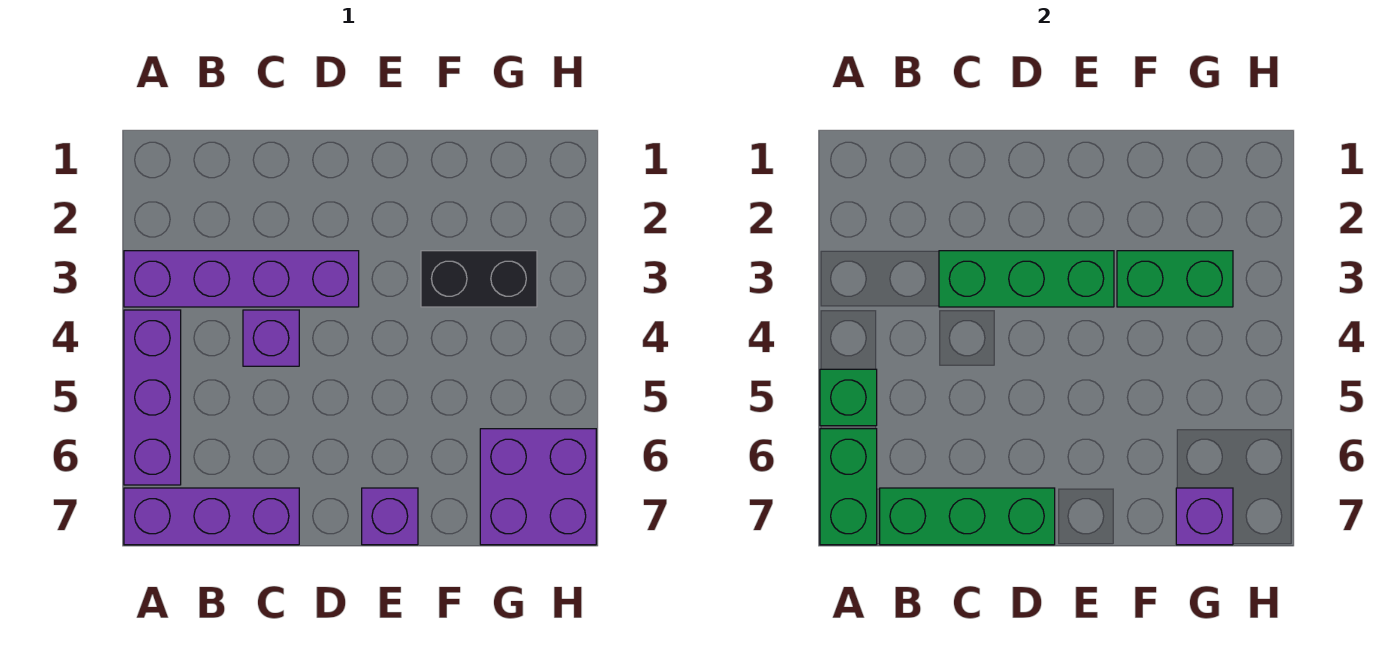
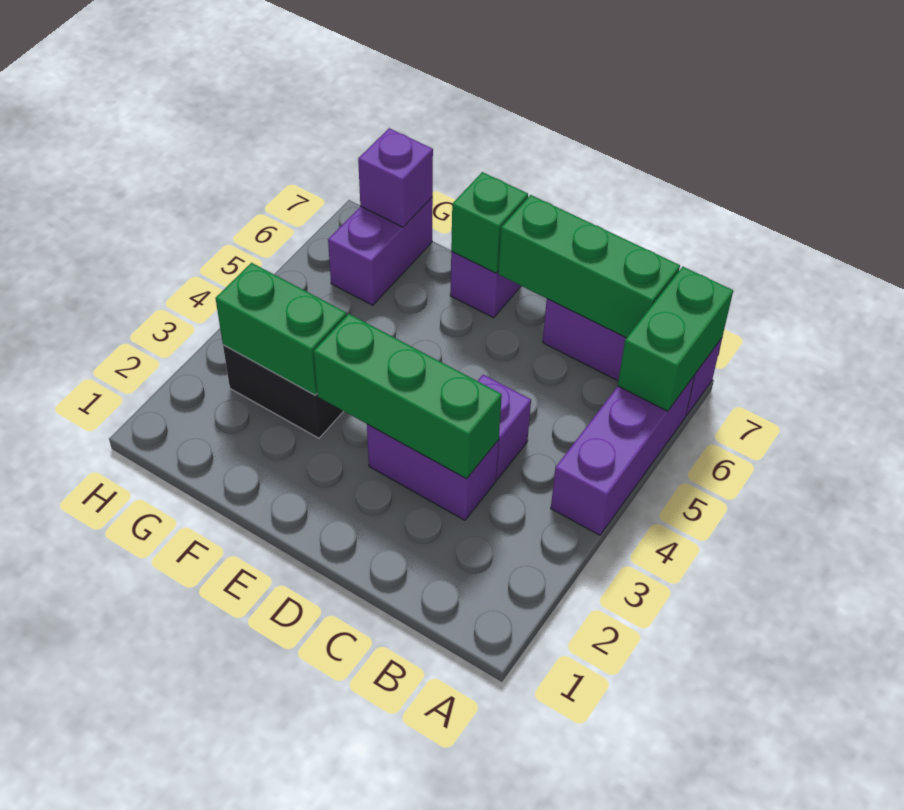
purple brick A3:D3 level 1 -> purple brick C3:D3 level 1
green brick A5 level 2 -> green brick E7 level 2
purple brick G6:H7 level 1 -> purple brick G6:G7 level 1

